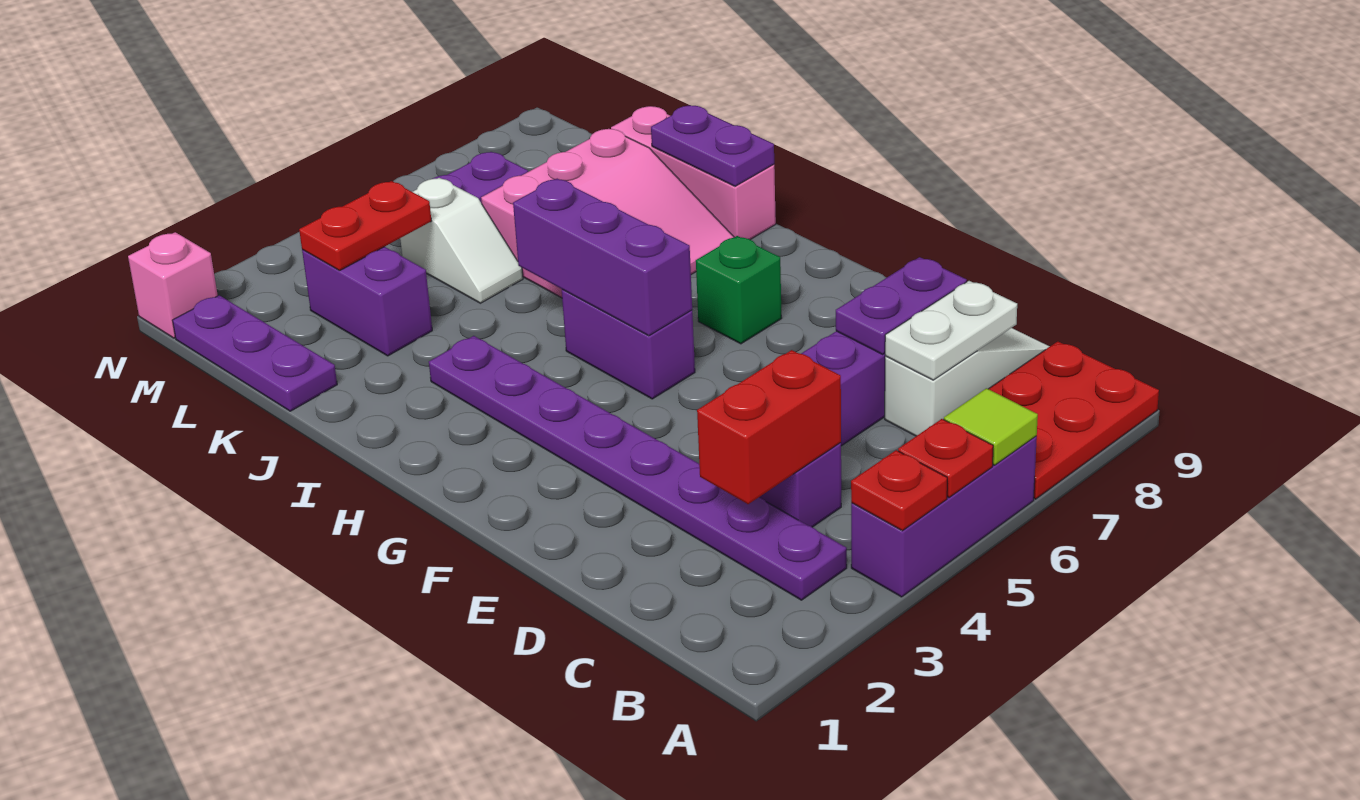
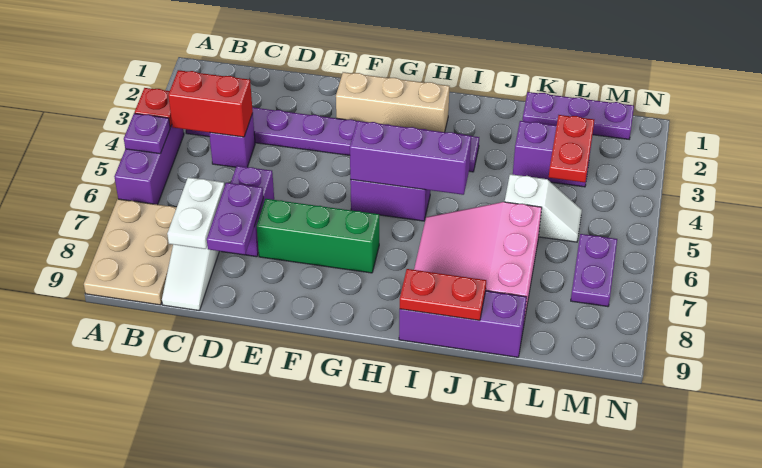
red plate A5 level 2 -> purple plate A5 level 2
lime tile A6 level 2 -> none
red plate A7:B9 level 1 -> tan plate A7:B9 level 1
red brick C3:C4 level 2 -> red brick B4:C4 level 2
none -> tan brick F2:H2 level 1
green brick G7 level 1 -> green brick E7:G7 level 1
pink brick I9:K9 level 1 -> purple brick I9:K9 level 1
purple plate I9:J9 level 2 -> red plate I9:J9 level 2
white slope K5:L5 level 1 top L -> white slope K5:L5 level 1 top K
pink brick N1 level 1 -> none

